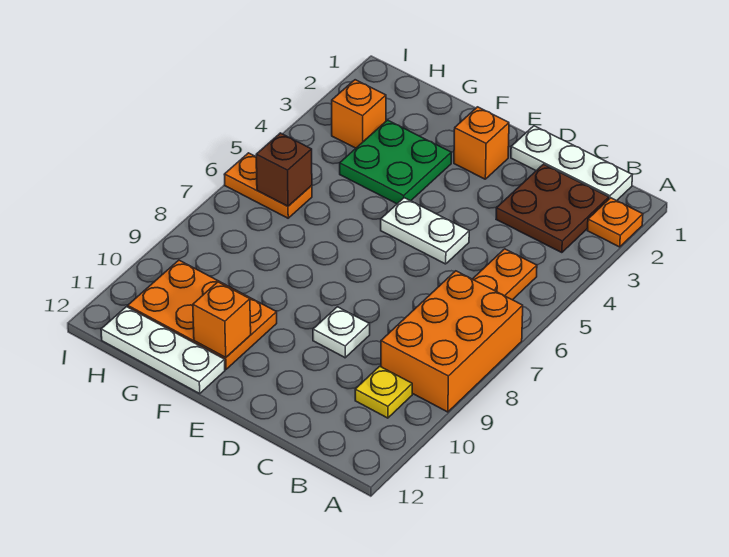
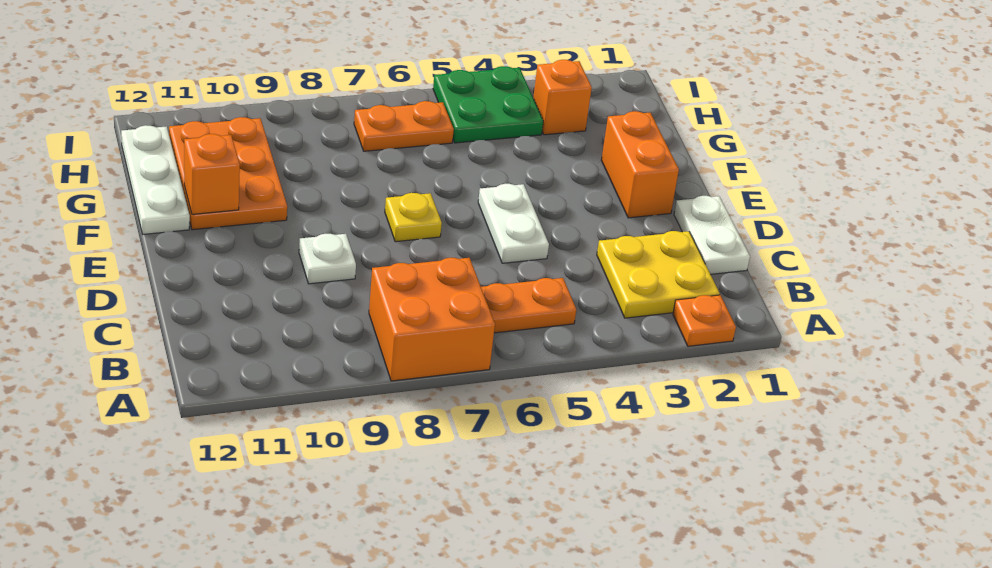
orange brick A7:B9 level 1 -> orange brick A7:B8 level 1
white plate B1:D1 level 1 -> white plate C1:D1 level 1
brown plate B2:C3 level 1 -> yellow plate B2:C3 level 1
yellow plate B10 level 1 -> yellow plate E7 level 1
orange brick E2 level 1 -> orange brick E2:F2 level 1
green plate F3:G4 level 1 -> green plate H4:I5 level 1
orange plate H6:I6 level 1 -> orange plate H6:H7 level 1
brown brick H6 level 2 -> none

